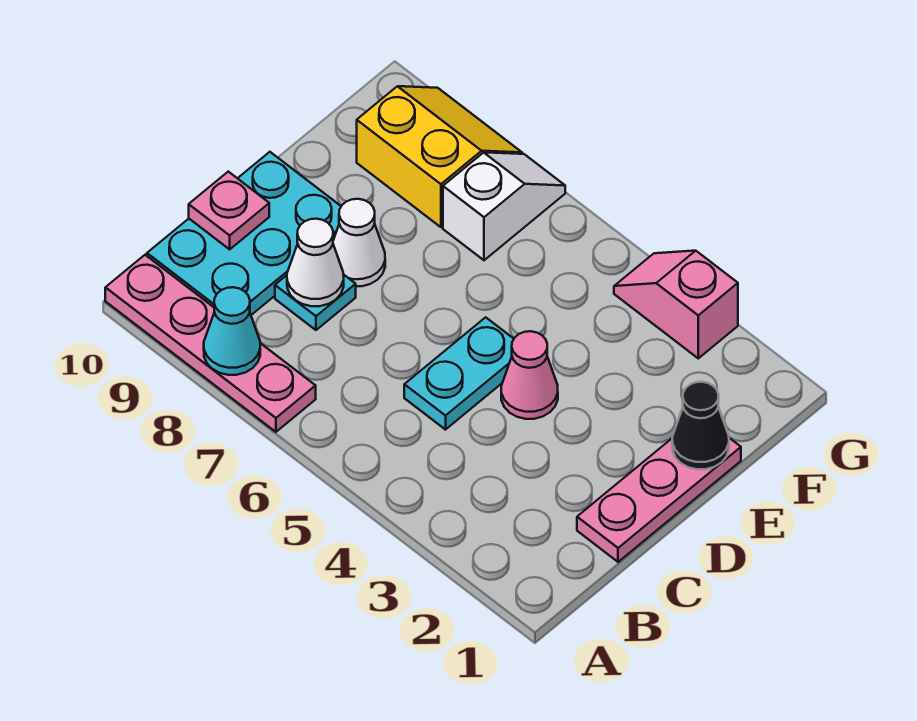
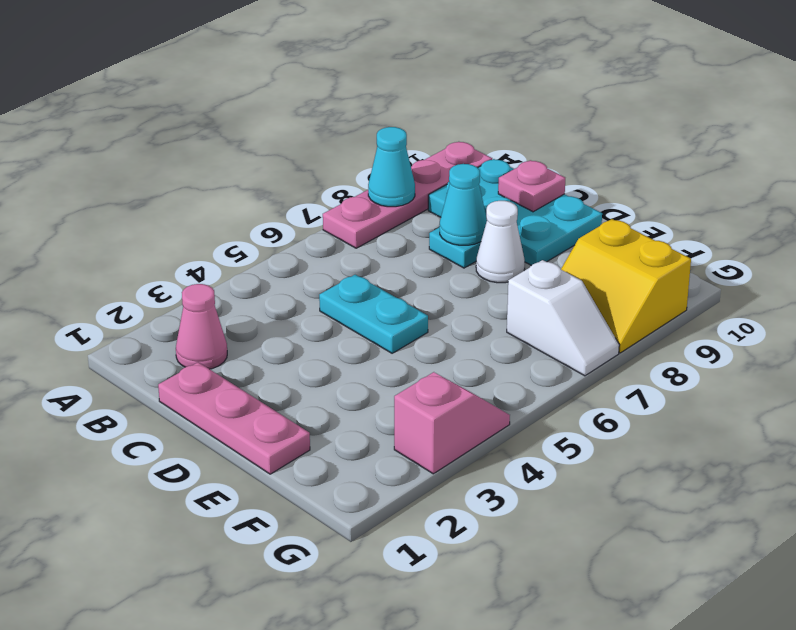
white cone C8 level 2 -> cyan cone C8 level 2
pink cone D4 level 1 -> pink cone B2 level 1
black cone E1 level 2 -> none
yellow slope F8:G9 level 1 top F -> yellow slope F8:G9 level 1 top 9

